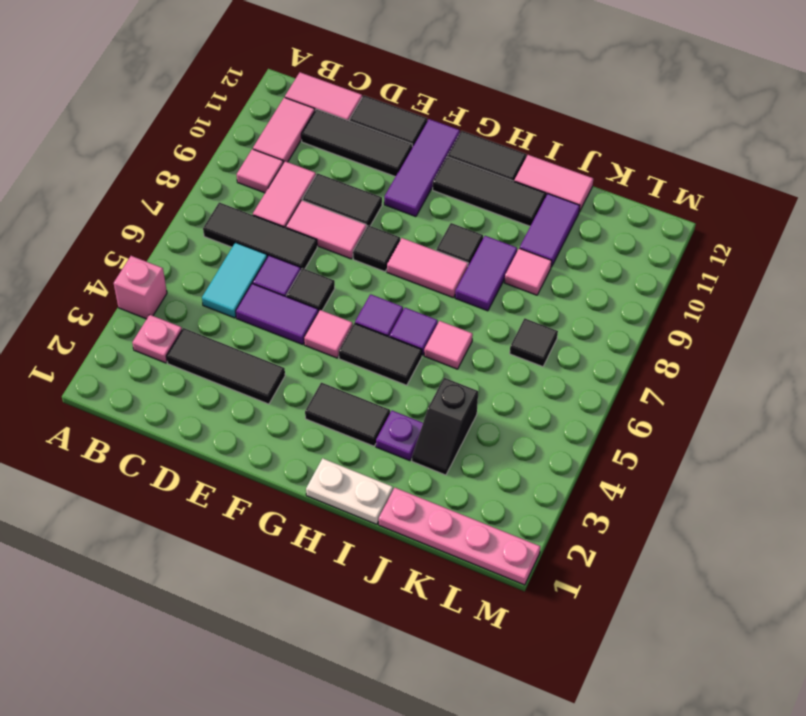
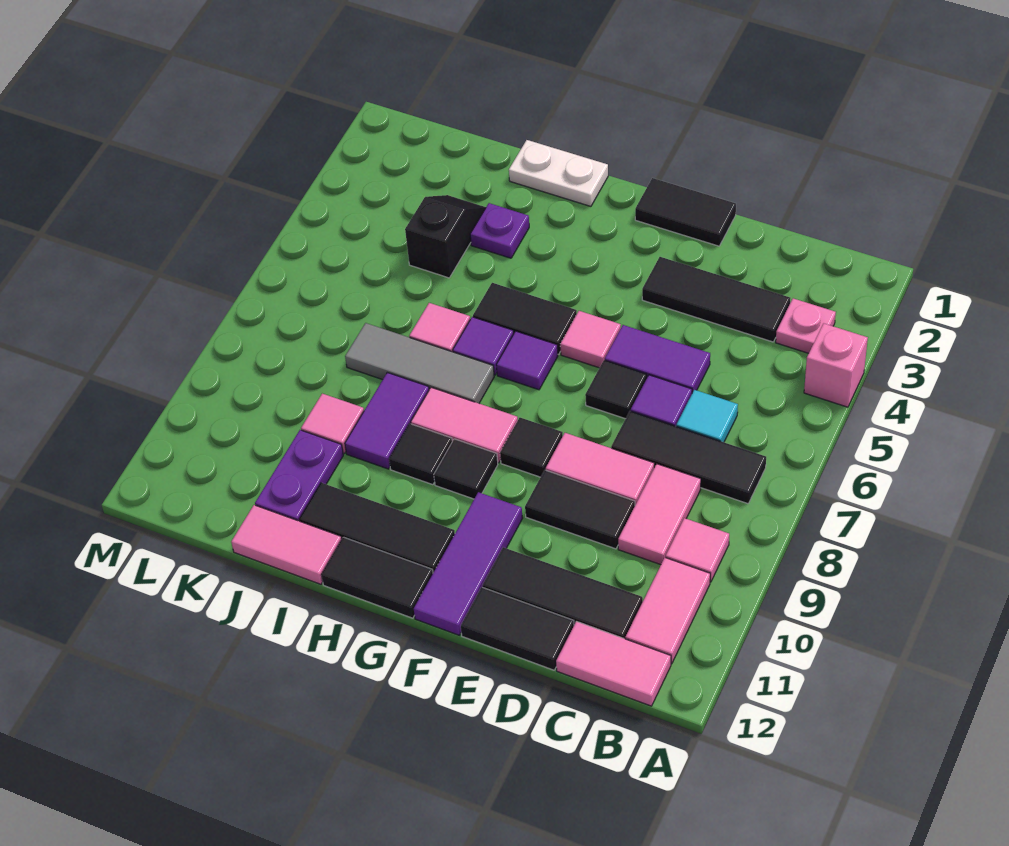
cyan tile C5:C6 level 1 -> cyan tile C6 level 1
black tile G3:H3 level 1 -> black tile E1:F1 level 1
none -> grey tile H7:J7 level 1
pink plate J1:M1 level 1 -> none
purple tile J10:J11 level 1 -> purple plate J10:J11 level 1
black tile K7 level 1 -> black tile G9 level 1

